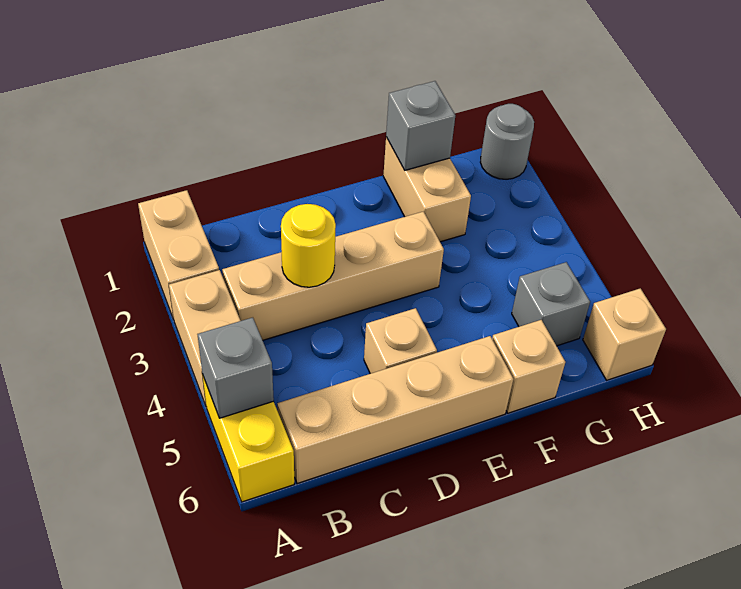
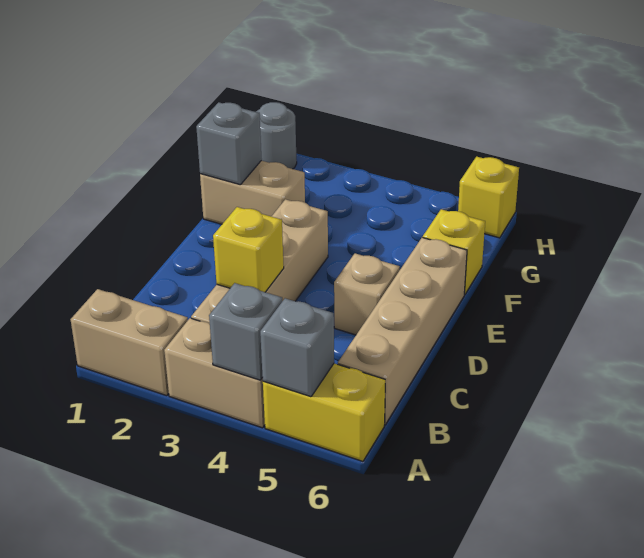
yellow round brick C3 level 2 -> yellow brick C3 level 2
tan brick F6 level 1 -> yellow brick F6 level 1
grey brick G5 level 1 -> grey brick A4 level 2
tan brick H6 level 1 -> yellow brick H6 level 1

